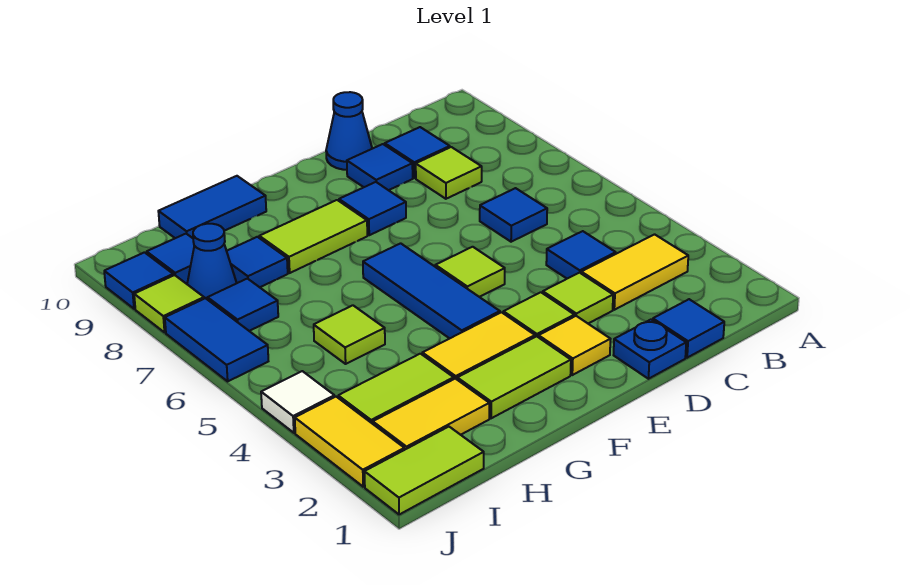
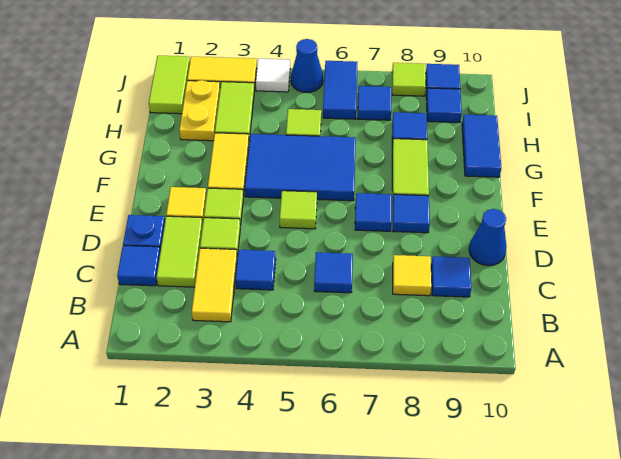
lime tile C8 level 1 -> yellow tile C8 level 1
blue tile D9 level 1 -> blue tile E7 level 1
lime tile F2:G2 level 1 -> lime tile C2:D2 level 1
blue tile F4:F6 level 1 -> blue tile F4:G6 level 1
yellow tile H2:I2 level 1 -> yellow plate H2:I2 level 1
blue cone I8 level 1 -> blue cone J5 level 1
blue tile J6:J7 level 1 -> blue tile I6:J6 level 1

